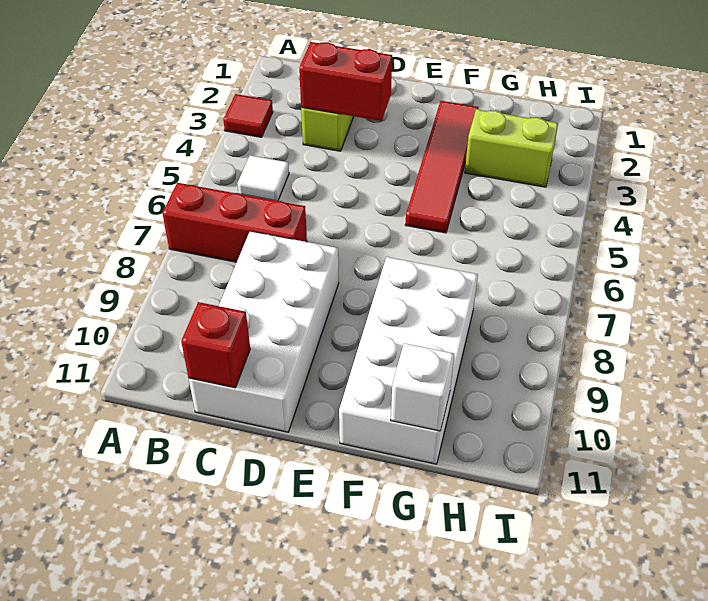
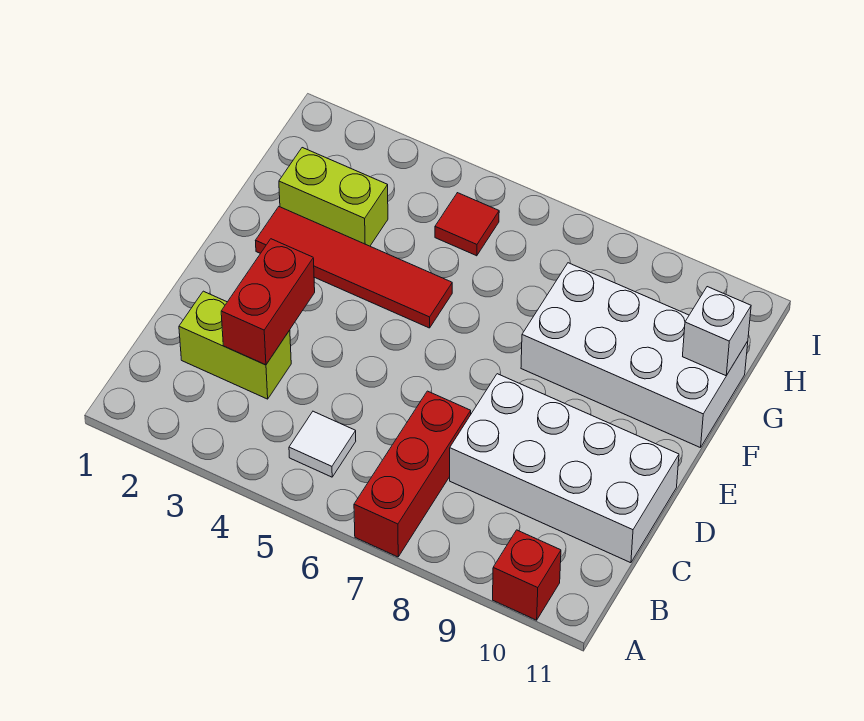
red tile A3 level 1 -> red tile H5 level 1
red brick C11 level 2 -> red brick A10 level 1
lime brick G3:H3 level 1 -> lime brick G2:G3 level 1

